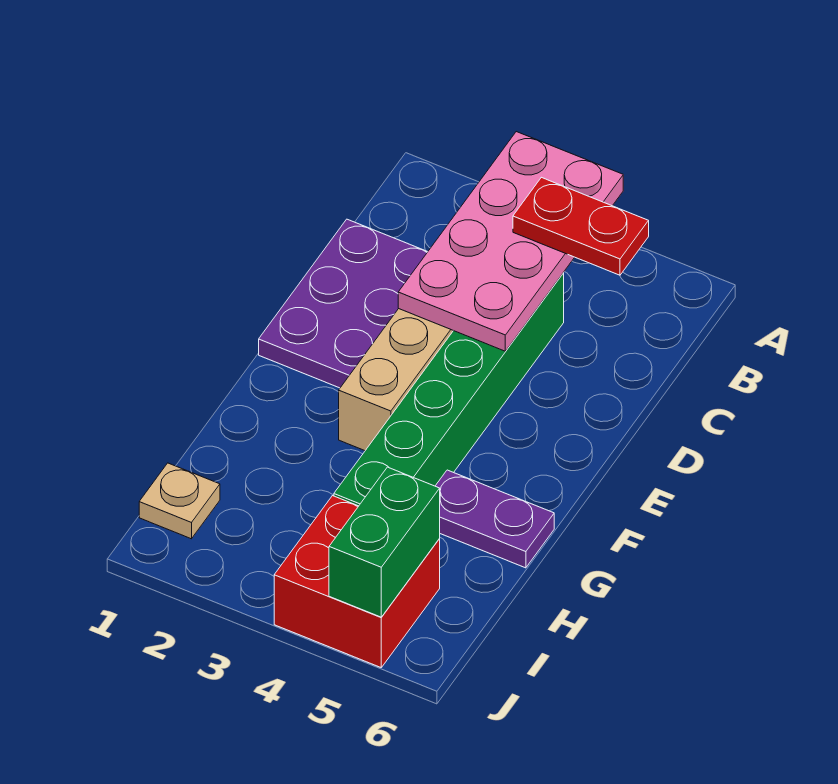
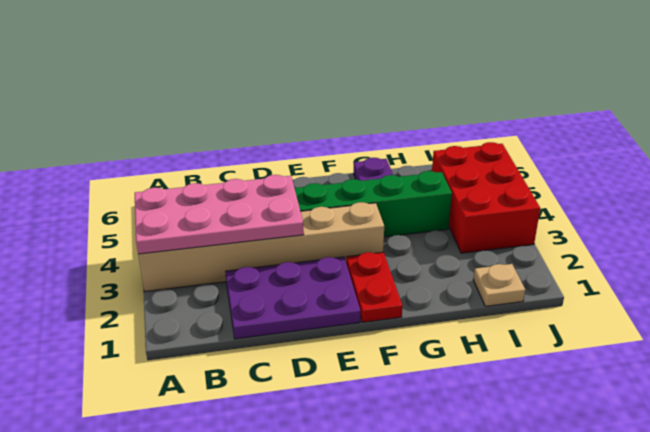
red plate B4:B5 level 3 -> red plate F1:F2 level 1
red brick I4:J5 level 1 -> red brick I3:J5 level 1
green brick I5:J5 level 2 -> none

